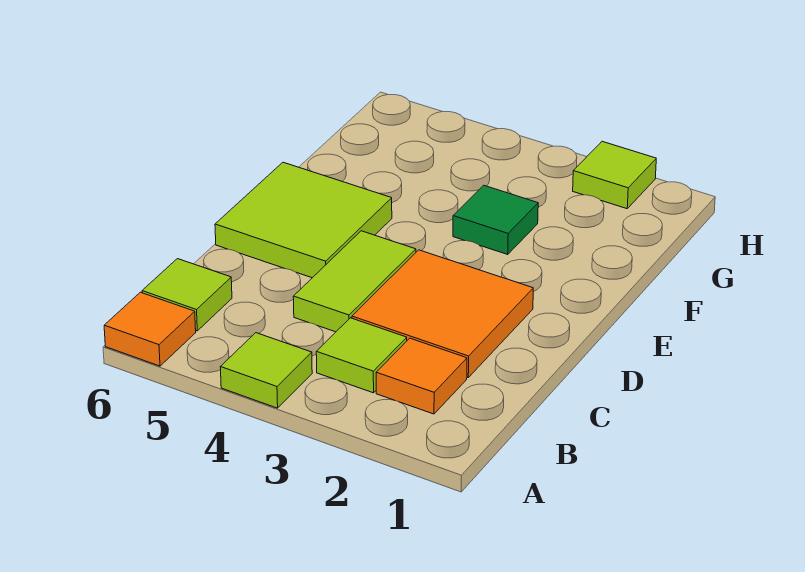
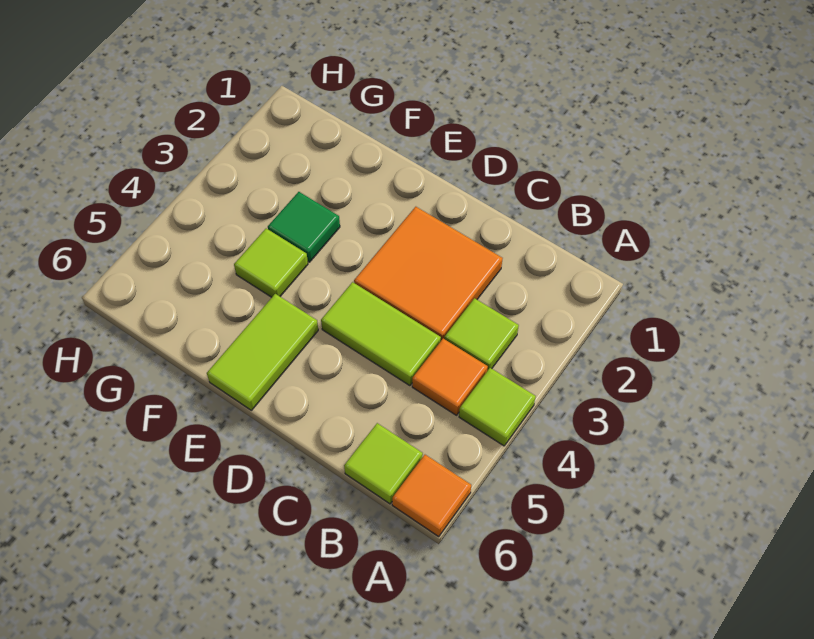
orange tile B2 level 1 -> orange tile B4 level 1
lime tile D5:E6 level 1 -> lime tile E5:E6 level 1
lime tile H2 level 1 -> lime tile F4 level 1

